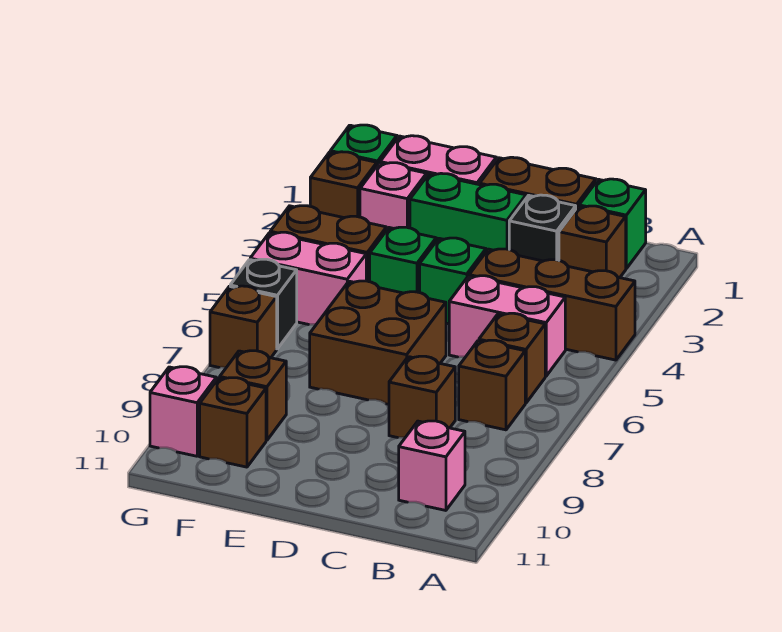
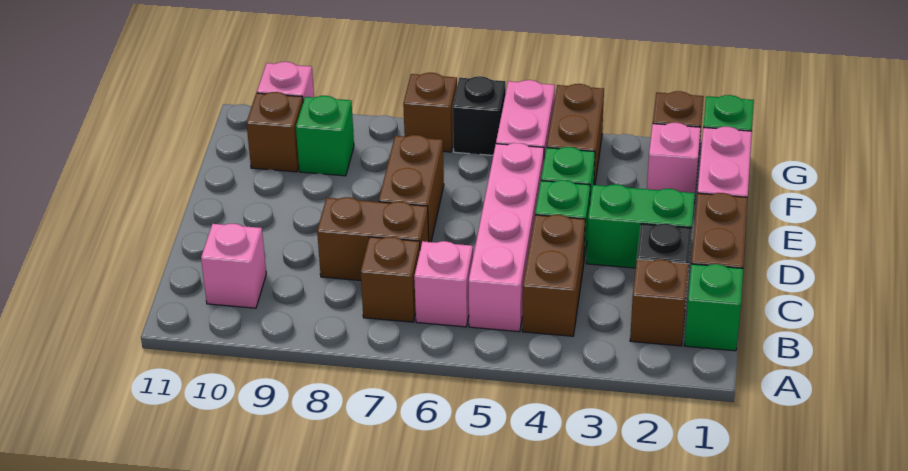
brown brick A4:C4 level 1 -> brown brick B4:C4 level 1
pink brick B5:C5 level 1 -> pink brick B5:E5 level 1
brown brick B6 level 1 -> pink brick B6 level 1
brown brick C8 level 1 -> brown brick C7:C8 level 1
green brick D2:E2 level 1 -> green brick D2:D3 level 1
brown brick D6:E7 level 1 -> brown brick D7:E7 level 1
brown brick F9 level 1 -> green brick F9 level 1

